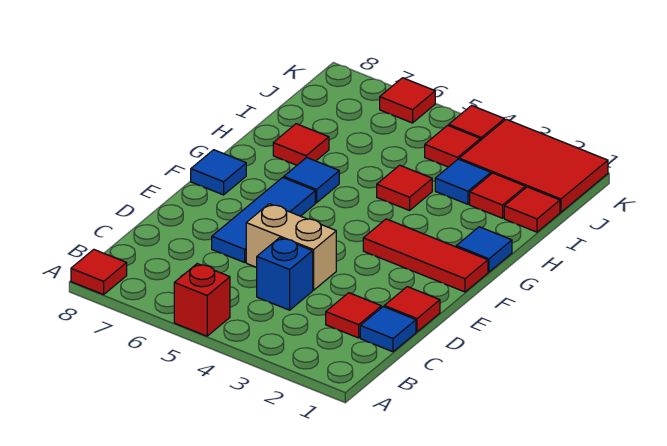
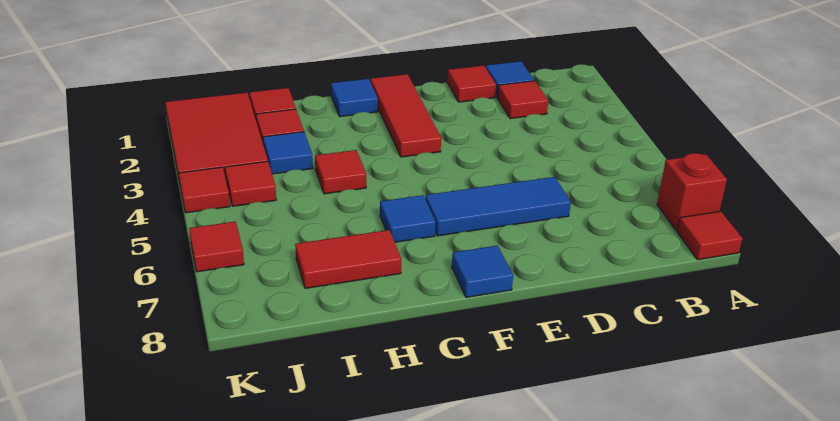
red brick A5 level 1 -> red brick A7 level 1
blue brick C4 level 1 -> none
tan brick D4:D5 level 1 -> none
red tile H7 level 1 -> red tile H7:I7 level 1

